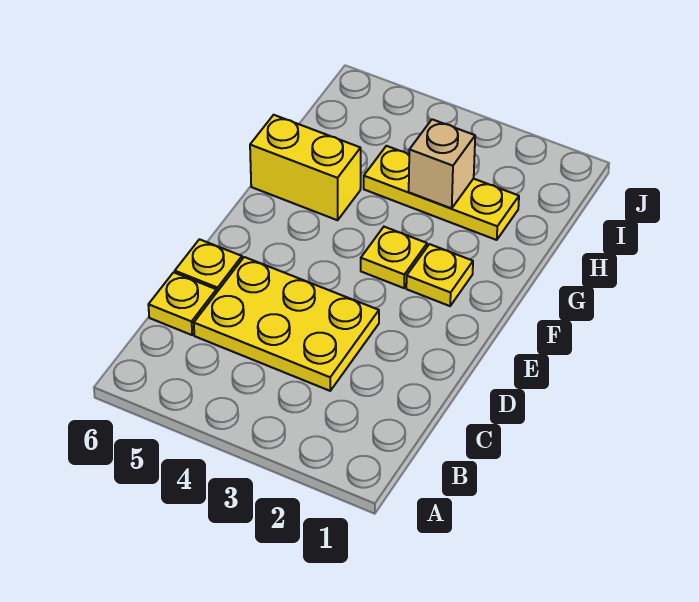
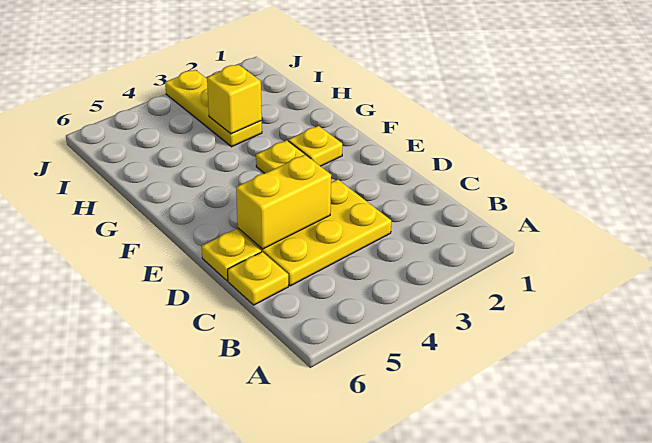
yellow brick G5:G6 level 1 -> yellow brick D4:D5 level 2
yellow plate H2:H4 level 1 -> yellow plate H3:J3 level 1
tan brick H3 level 2 -> yellow brick H3 level 2

